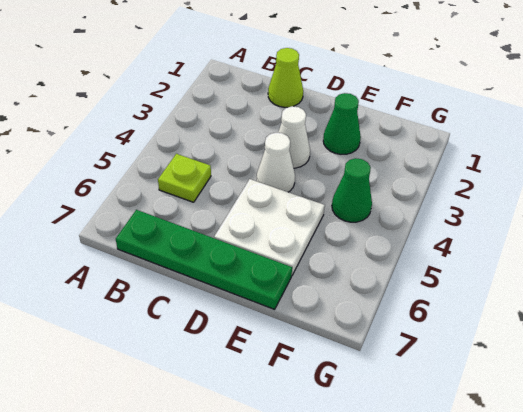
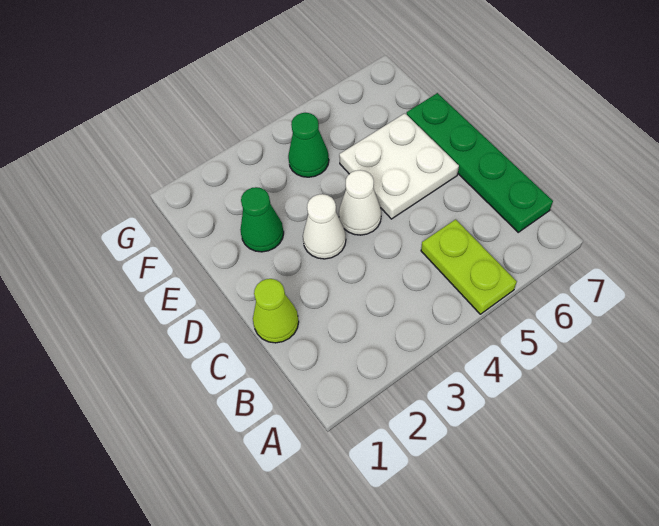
lime plate B5 level 1 -> lime plate A5:B5 level 1

